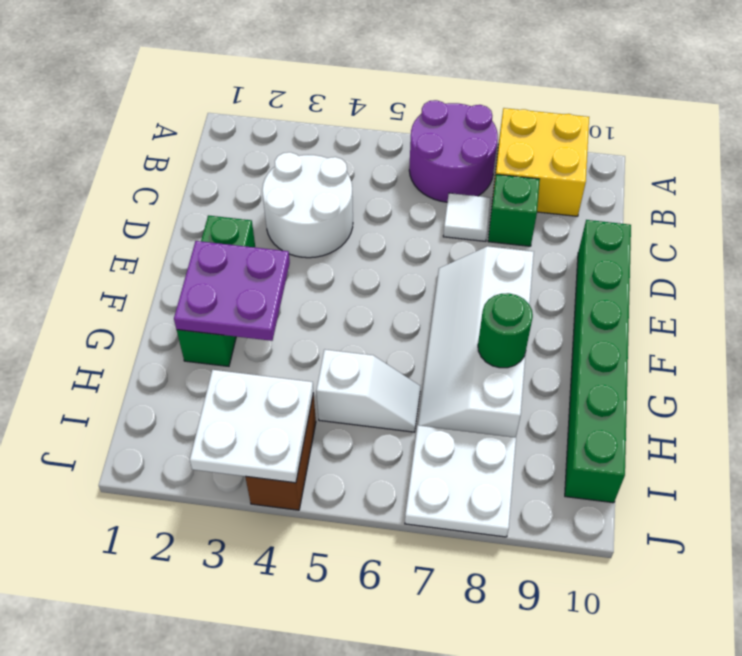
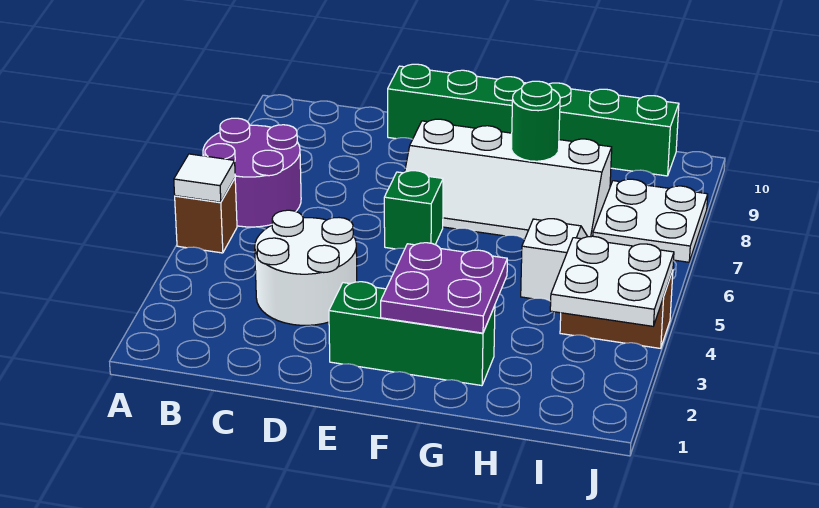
none -> brown brick A5 level 1
yellow brick A8:B9 level 1 -> none
white tile C7 level 1 -> white tile A5 level 2
green brick C8 level 1 -> green brick E6 level 1

